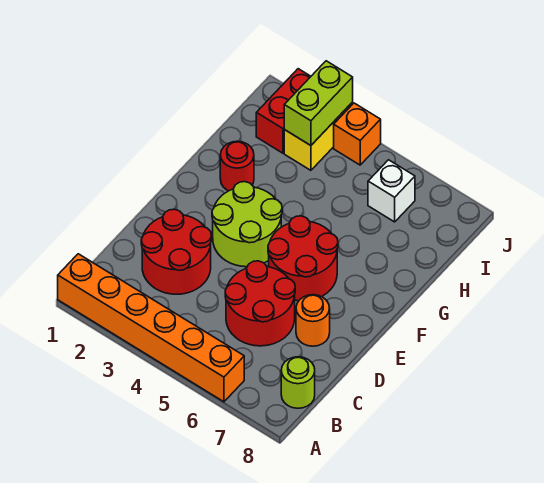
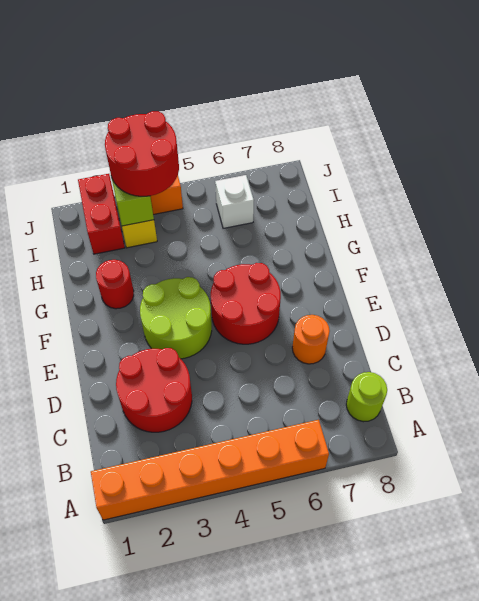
red round brick C5:D6 level 1 -> red round brick I3:J4 level 3

